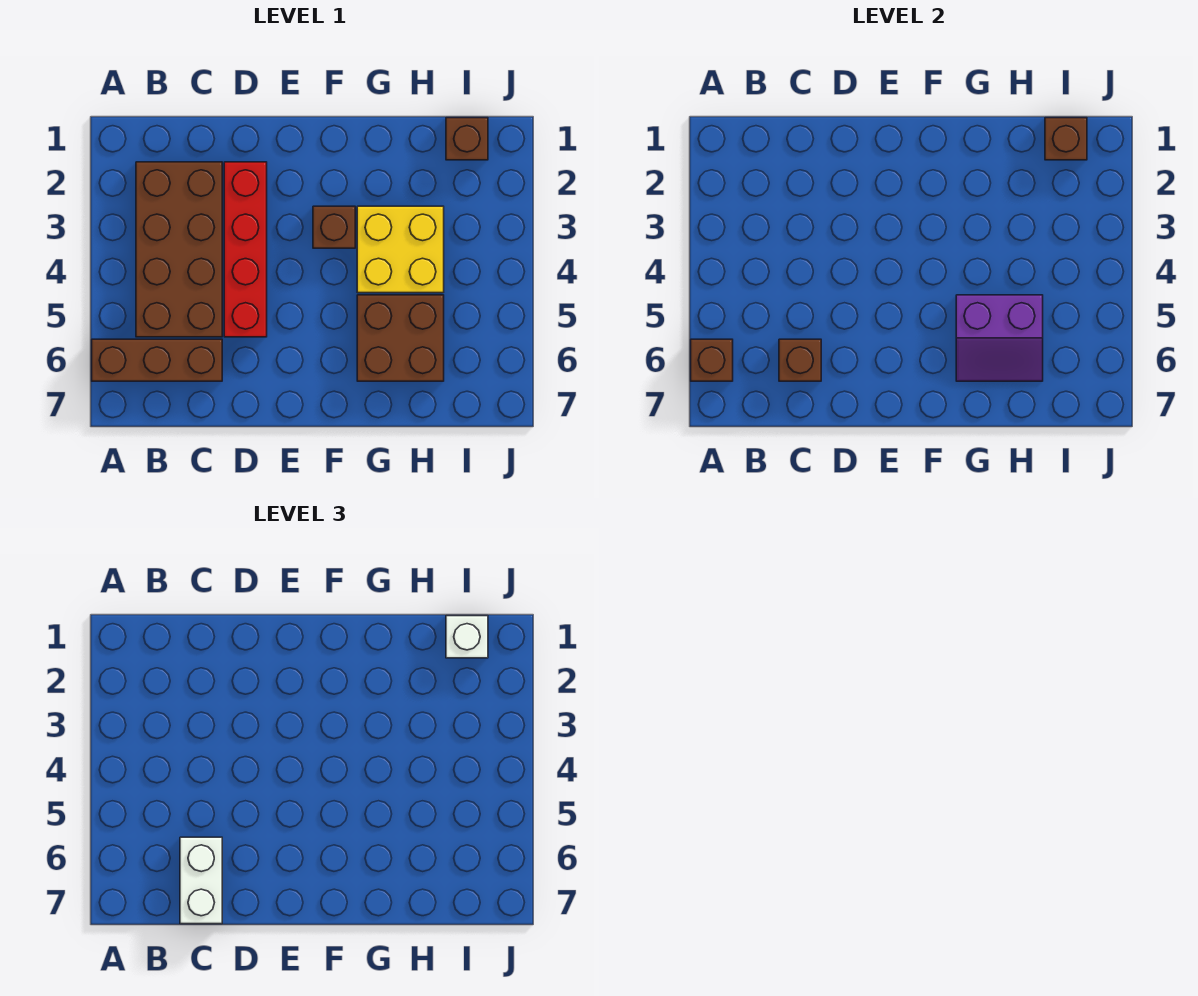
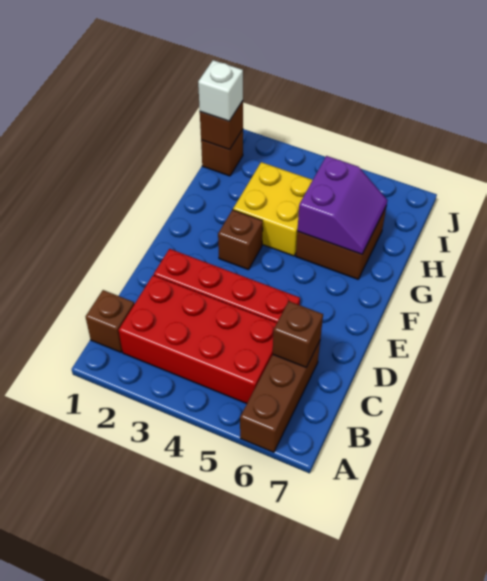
brown brick A6 level 2 -> brown brick B1 level 1
brown brick B2:C5 level 1 -> red brick B2:C5 level 1
white brick C6:C7 level 3 -> none

